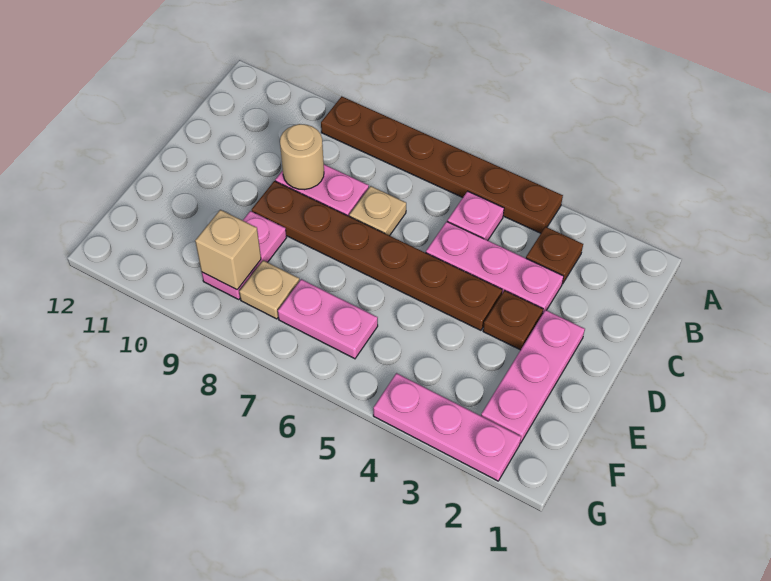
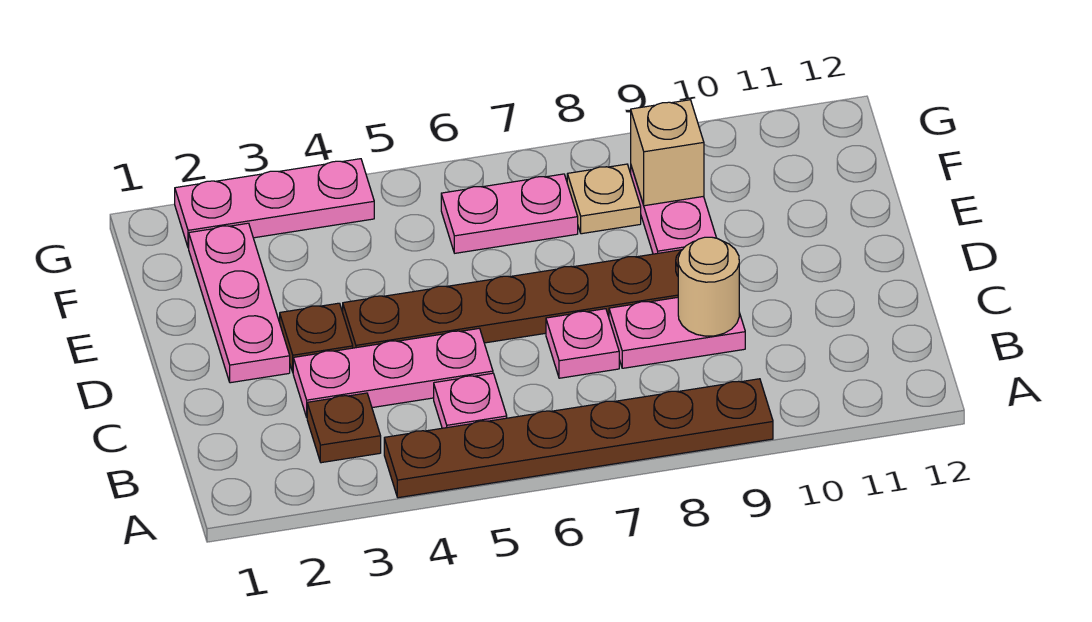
tan plate C7 level 1 -> pink plate C7 level 1

